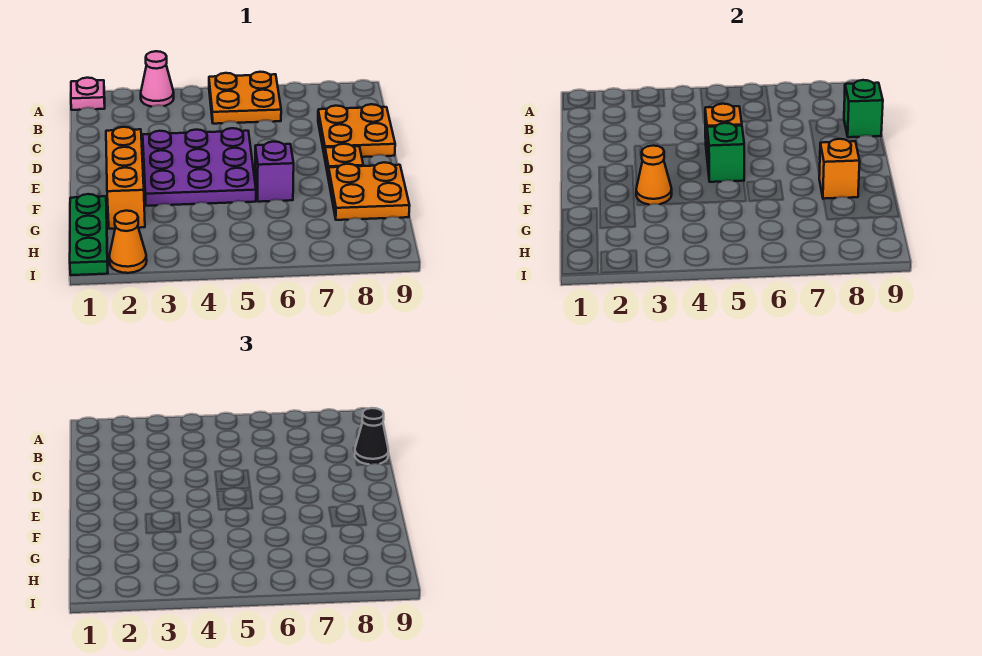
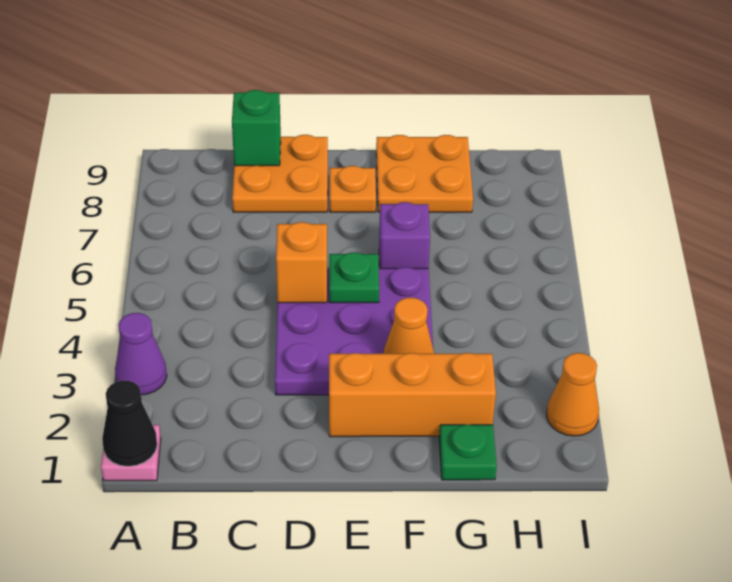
pink cone A3 level 1 -> purple cone A3 level 1
orange plate A5:B6 level 1 -> none
black cone C9 level 3 -> black cone A1 level 2
green brick E5 level 2 -> green plate E5 level 2
orange brick F8 level 2 -> none
green plate G1:I1 level 1 -> green plate G1 level 1

